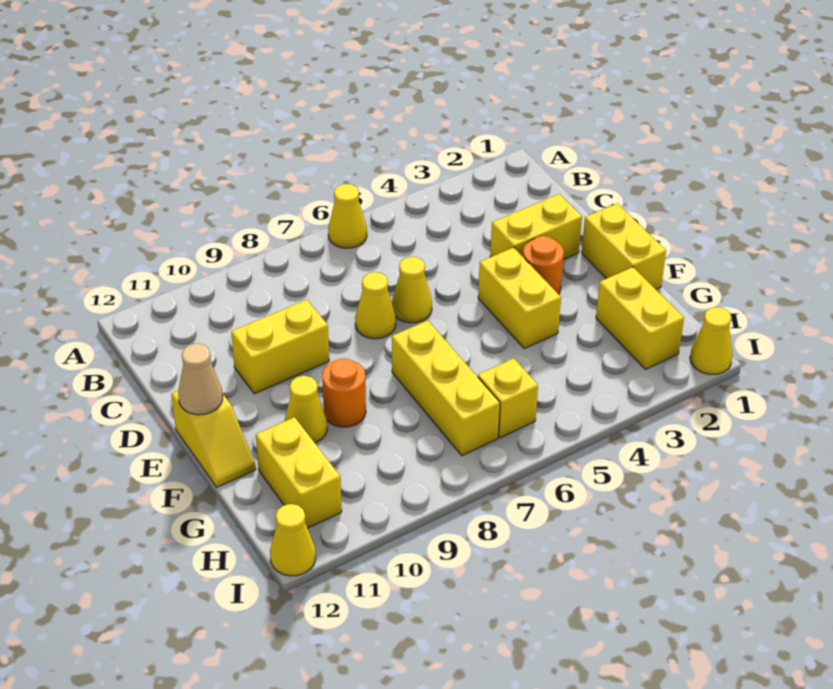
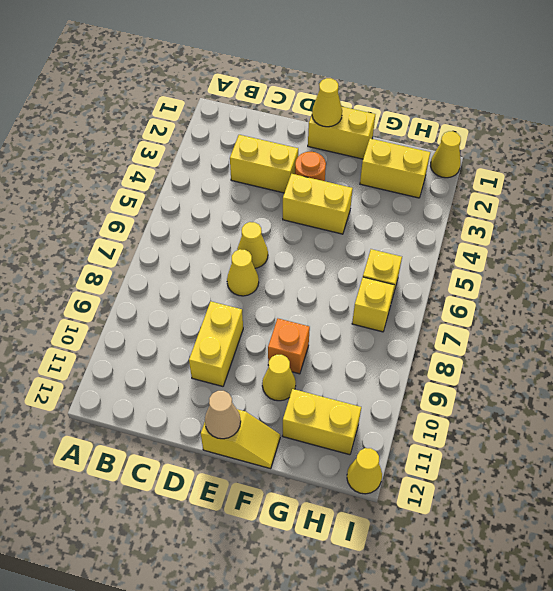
yellow cone A6 level 1 -> yellow cone E1 level 2
yellow brick D2:D3 level 1 -> yellow brick C3:D3 level 1
yellow brick F7:H7 level 1 -> yellow brick H7 level 1
orange round brick F9 level 1 -> orange brick F9 level 1

